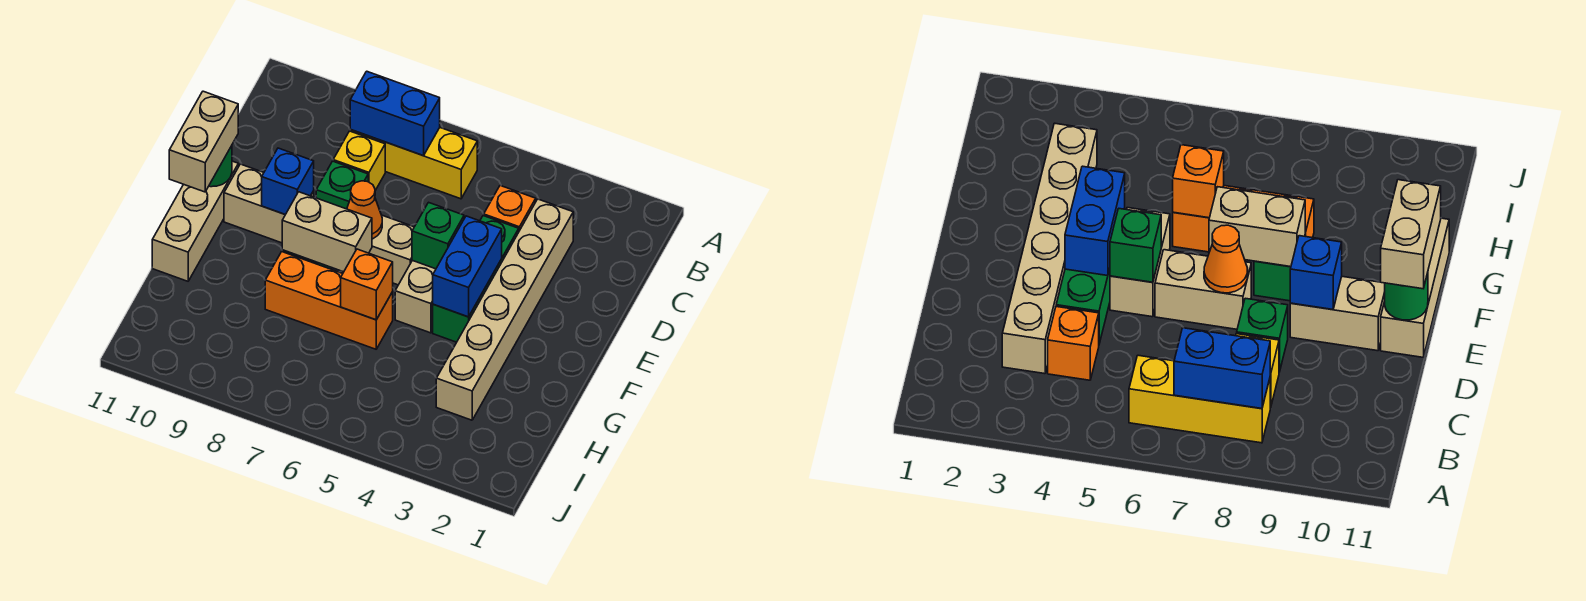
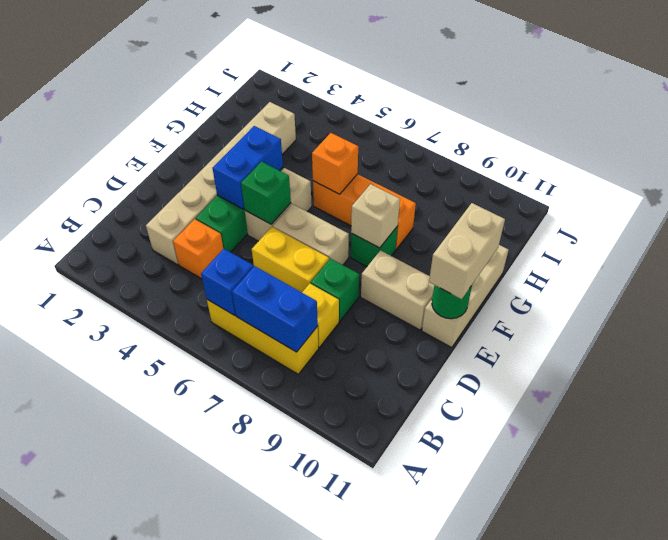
none -> yellow brick D6:D7 level 1
orange cone E7 level 2 -> none
blue brick E9 level 2 -> blue brick B6 level 2
tan brick F7:F8 level 2 -> tan brick F8 level 2

